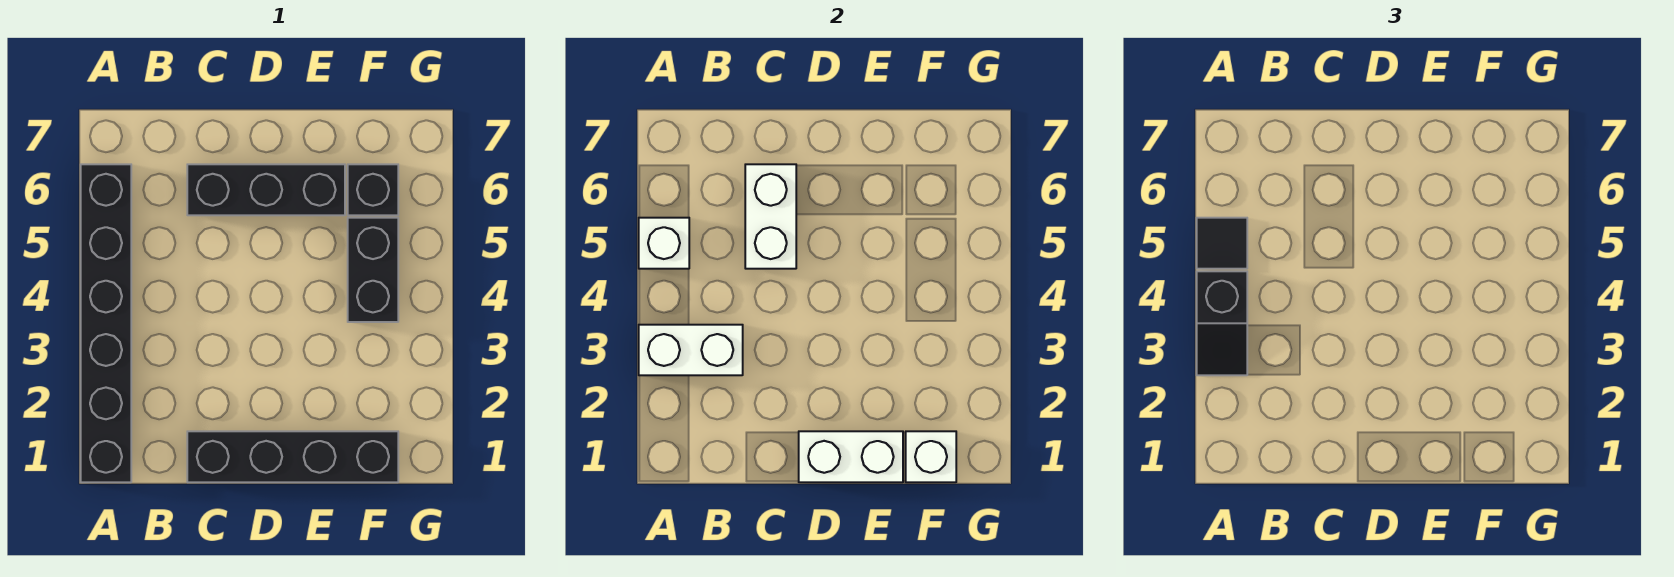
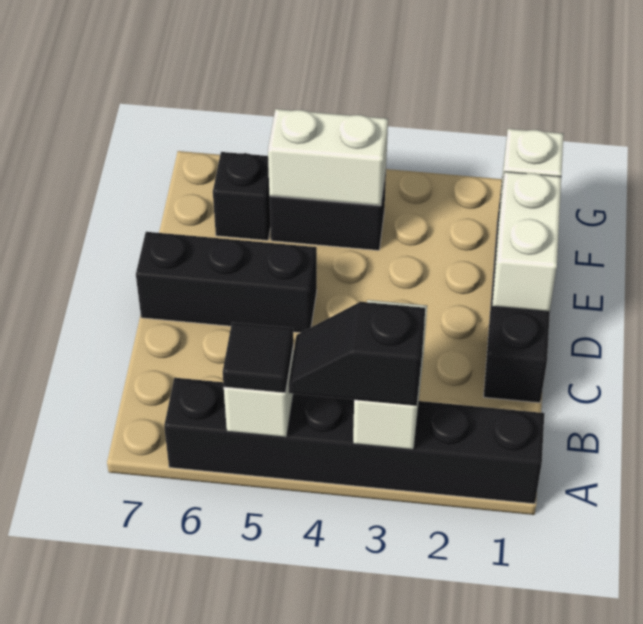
black slope A3:A4 level 3 top 4 -> black slope A3:A4 level 3 top 3
white brick C5:C6 level 2 -> white brick F4:F5 level 2
black brick C6:E6 level 1 -> black brick D5:D7 level 1

